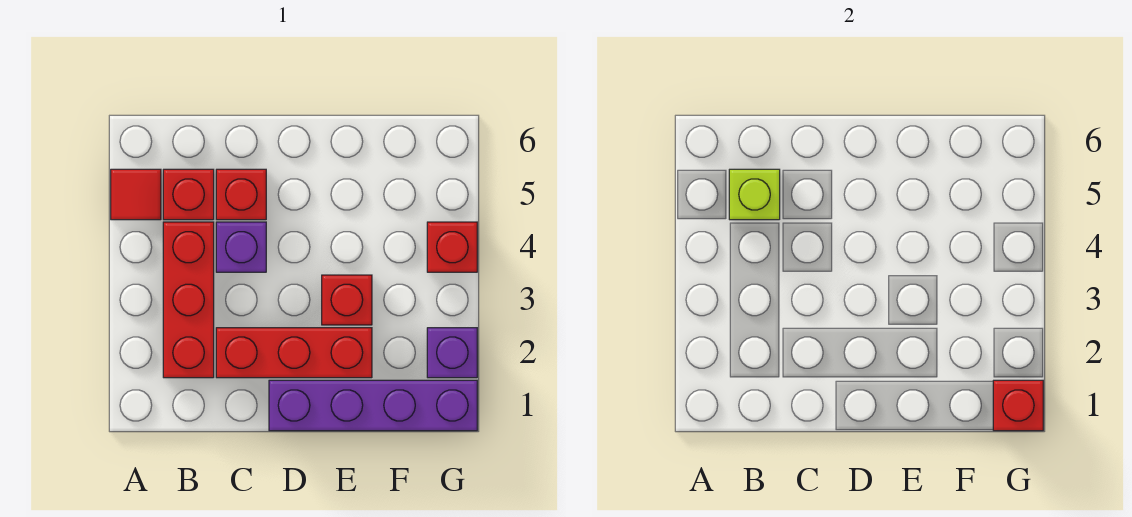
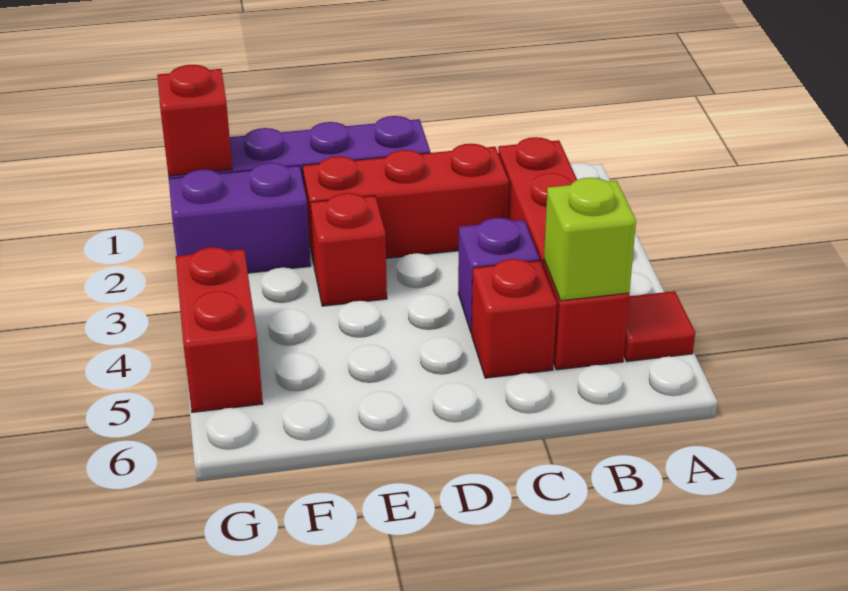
purple brick G2 level 1 -> purple brick F2:G2 level 1
red brick G4 level 1 -> red brick G4:G5 level 1

